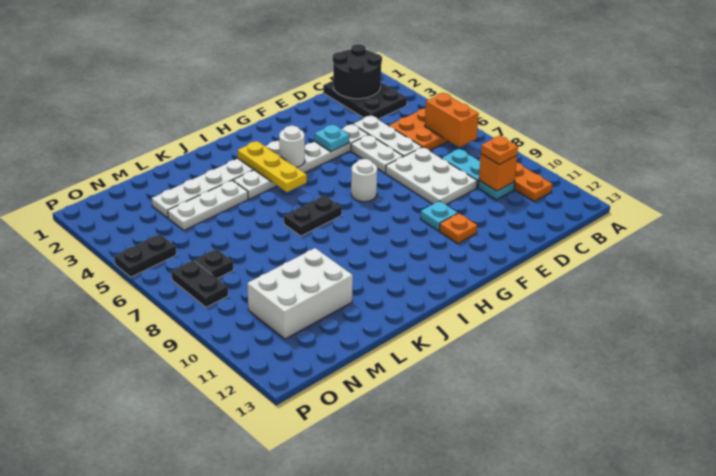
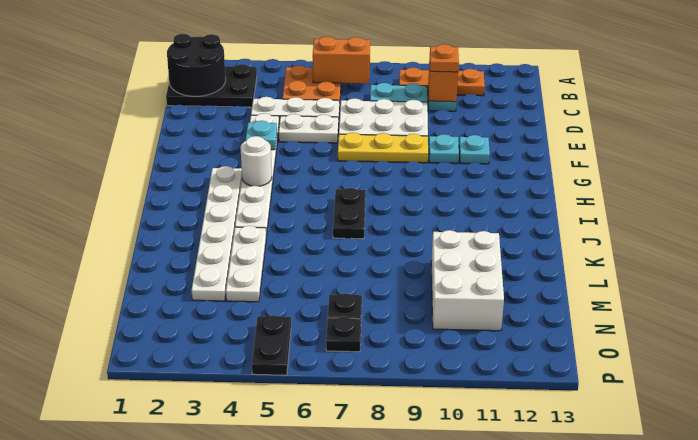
orange plate F11 level 1 -> cyan plate F11 level 1
white round brick G7 level 1 -> none
yellow plate I3:I5 level 2 -> yellow plate F7:F9 level 1
black plate O7:O8 level 1 -> black plate O7 level 1

